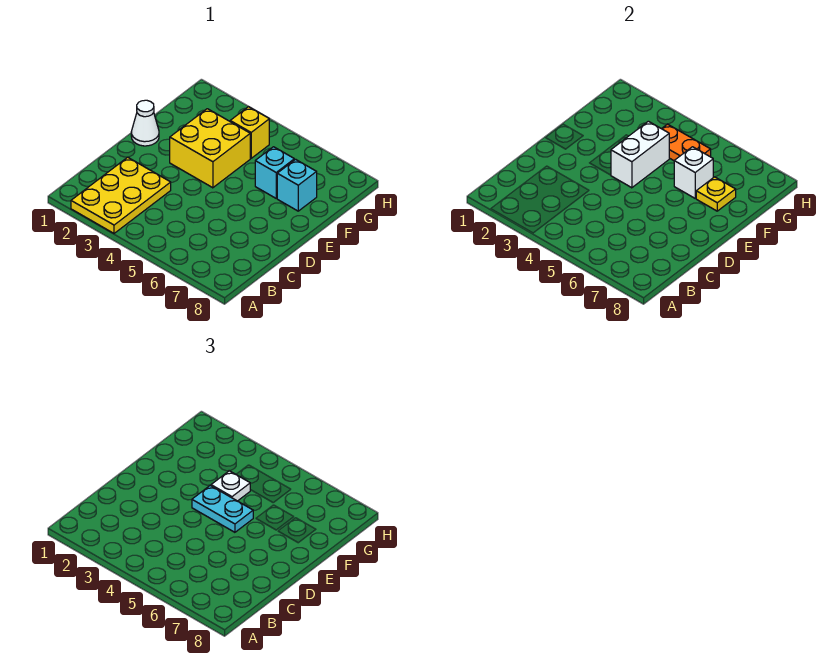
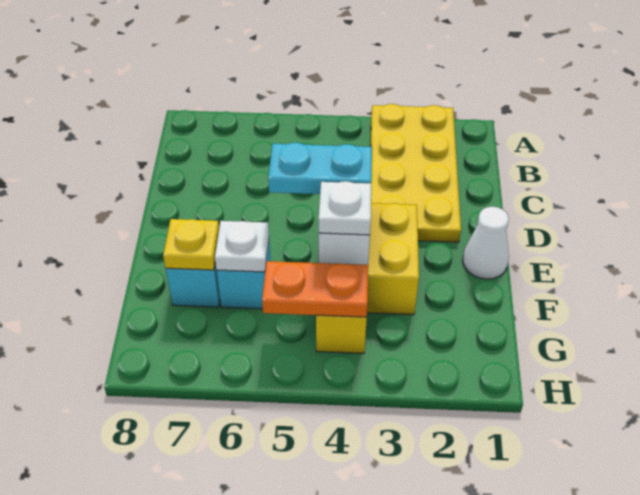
yellow plate A2:C3 level 1 -> yellow plate A2:D3 level 1
white brick F6 level 2 -> white plate F6 level 2

